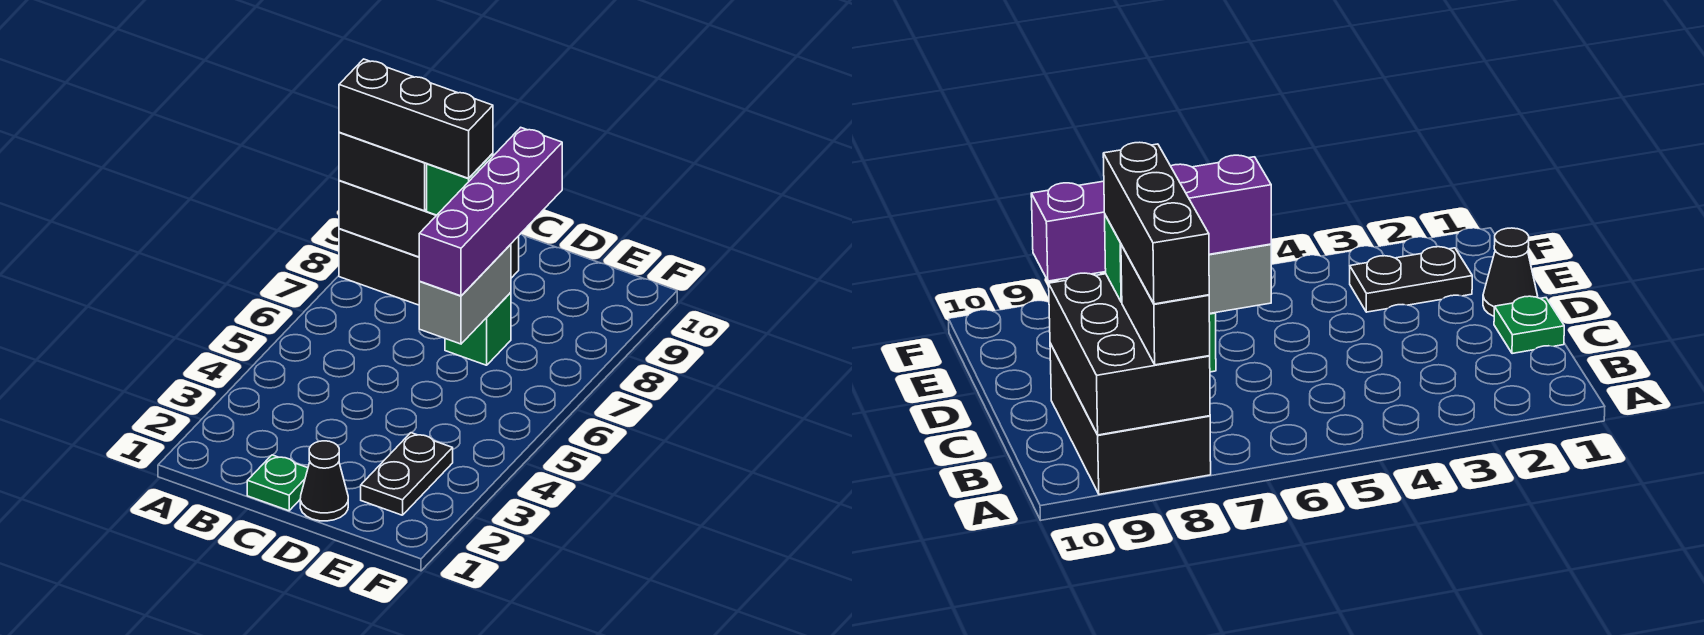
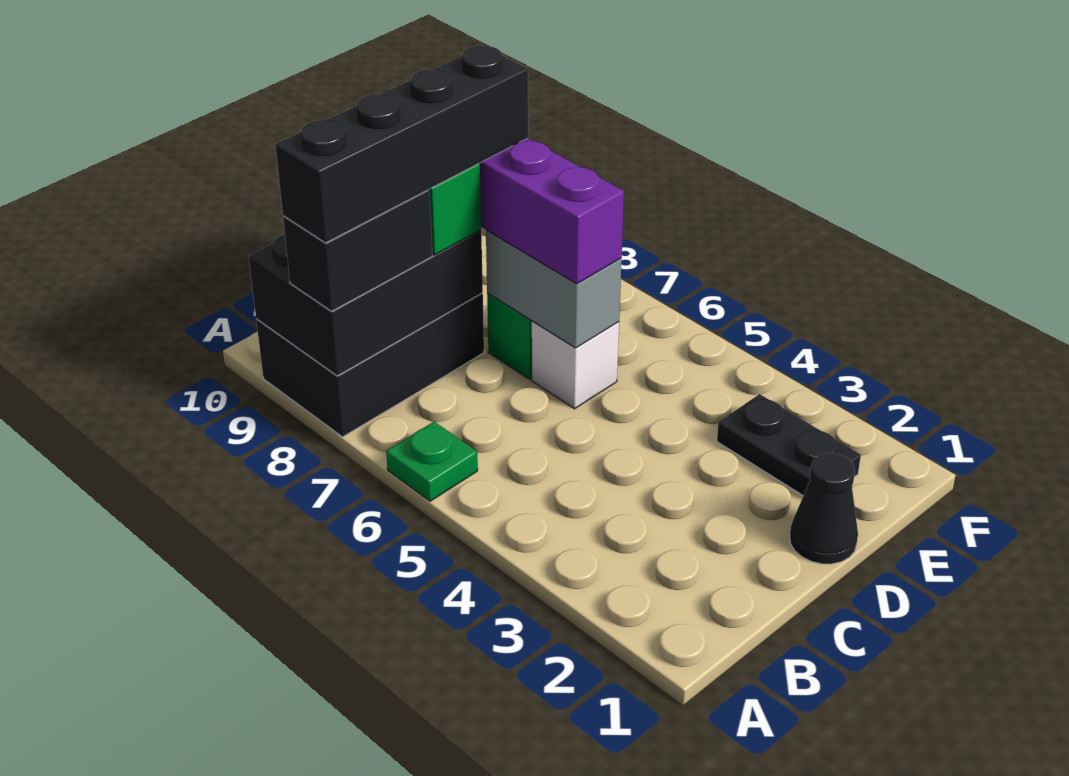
black brick A8:C8 level 4 -> black brick A8:D8 level 4
green plate C1 level 1 -> green plate A6 level 1
none -> white brick D6 level 1

